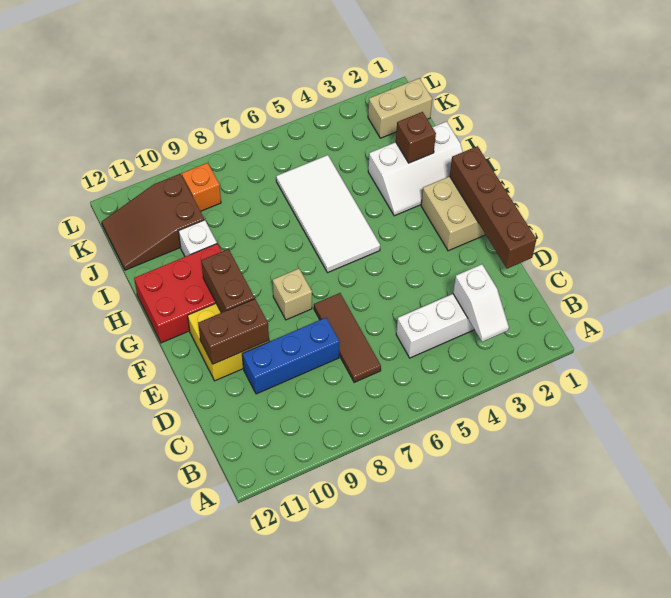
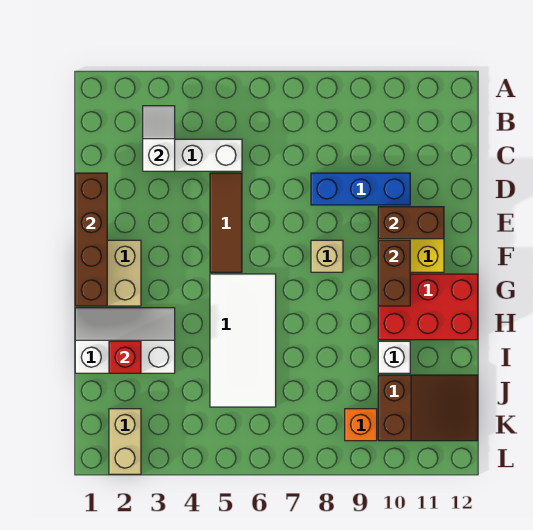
brown tile C7:E7 level 1 -> brown tile D5:F5 level 1
brown brick I2 level 2 -> red brick I2 level 2
tan brick K1:K2 level 1 -> tan brick K2:L2 level 1

